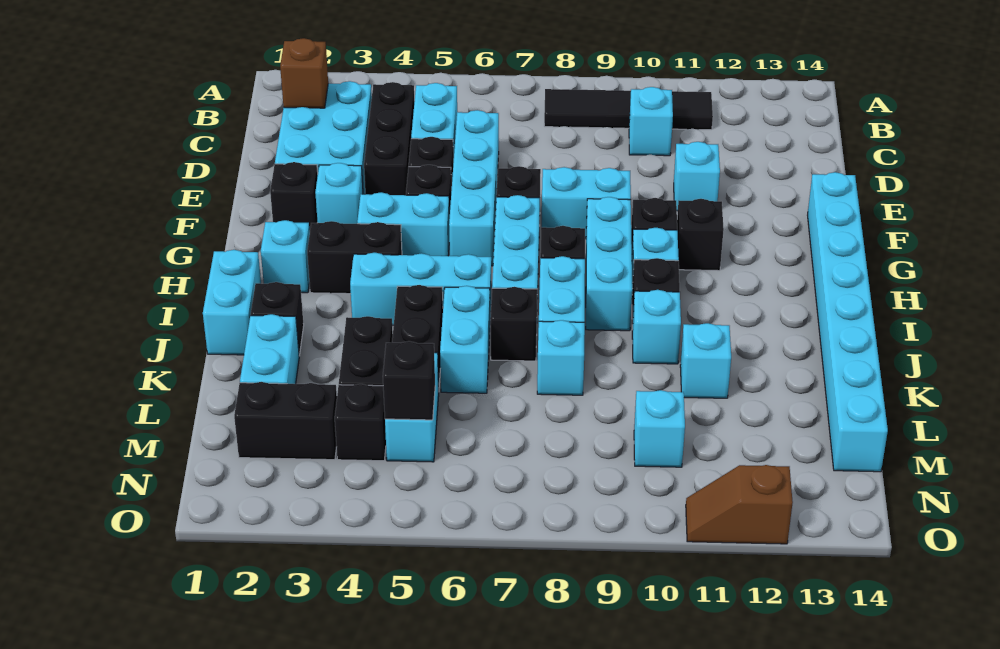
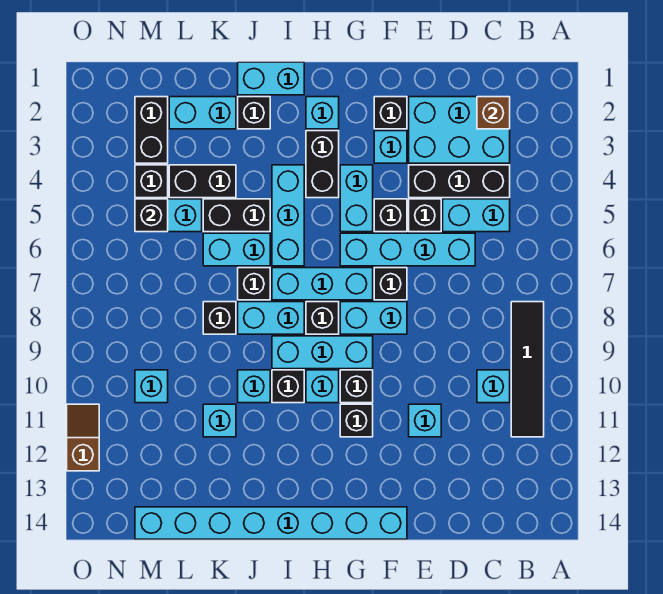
cyan brick F8:F9 level 1 -> cyan brick F8:G8 level 1
cyan brick K8 level 1 -> black brick K8 level 1

